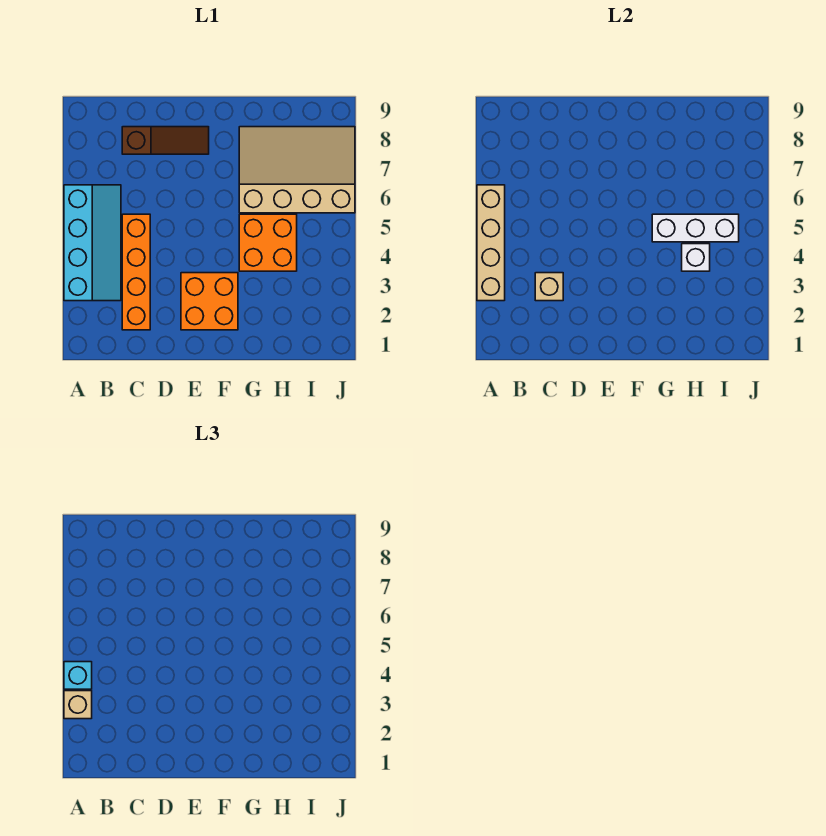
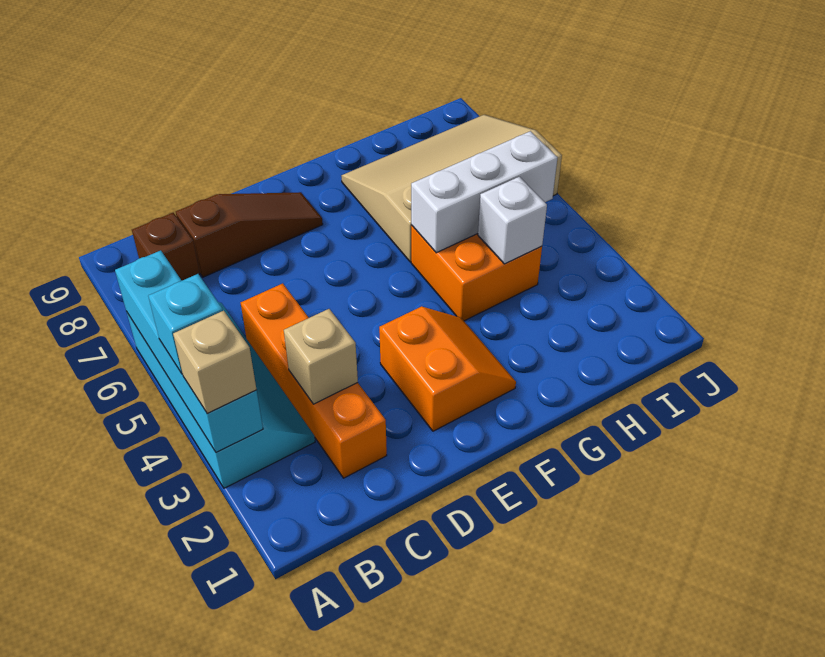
tan brick A3:A6 level 2 -> cyan brick A3:A6 level 2
none -> brown brick B8 level 1
orange brick E2:F3 level 1 -> orange slope E2:F3 level 1 top E

